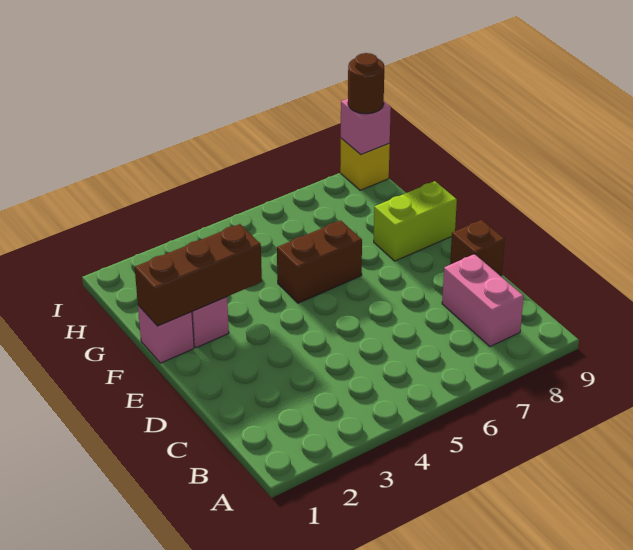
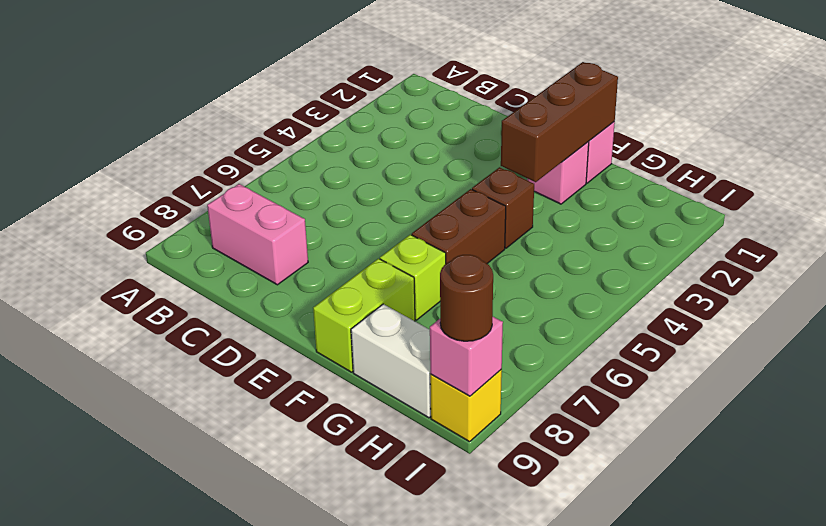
brown brick D9 level 1 -> brown brick F4 level 1
none -> lime brick F7 level 1
none -> white brick G9:H9 level 1

